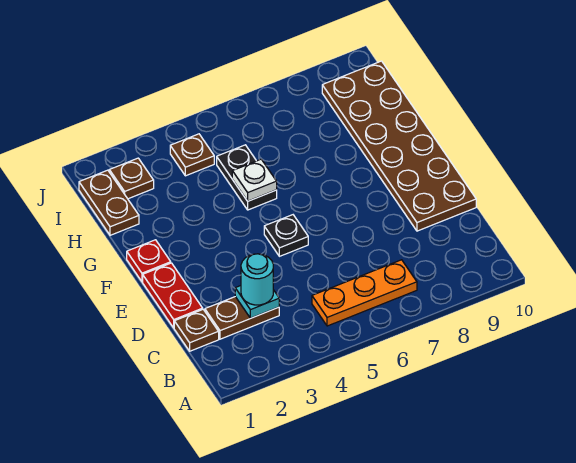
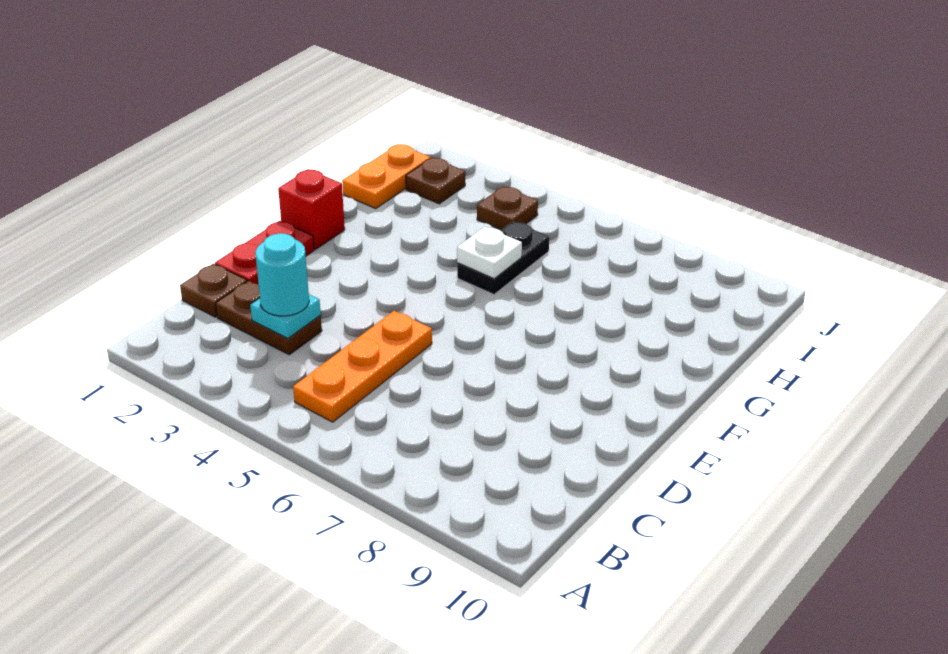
orange plate B5:B7 level 1 -> orange plate B5:D5 level 1
brown plate D9:I10 level 1 -> none
black plate E5 level 1 -> none
red plate F1 level 1 -> red brick F1 level 1
brown plate H1:I1 level 1 -> orange plate H1:I1 level 1

